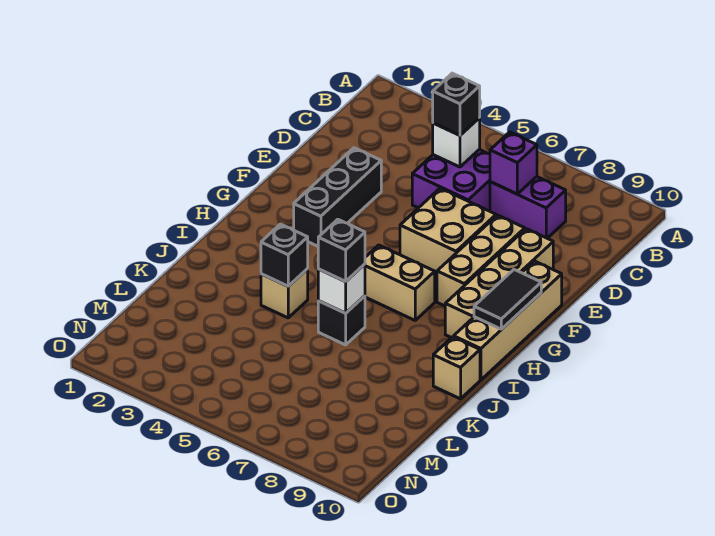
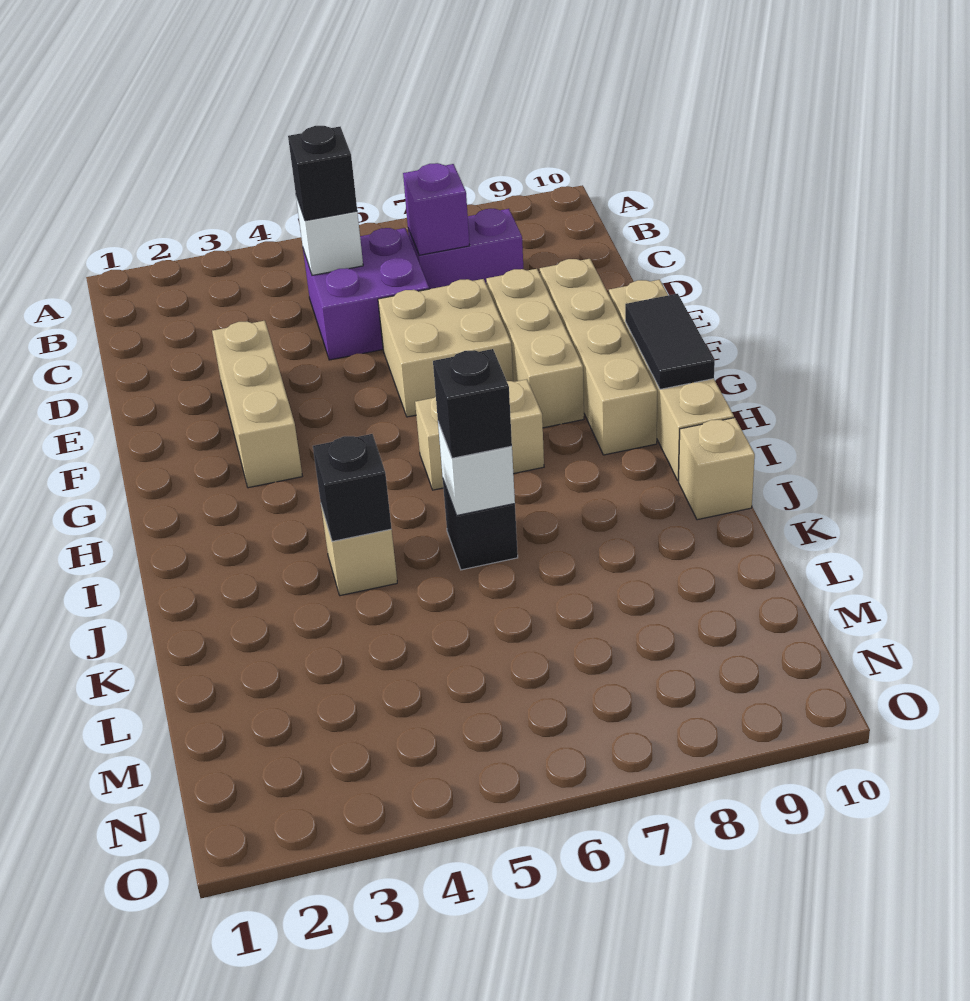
black brick E3:G3 level 1 -> tan brick E3:G3 level 1

